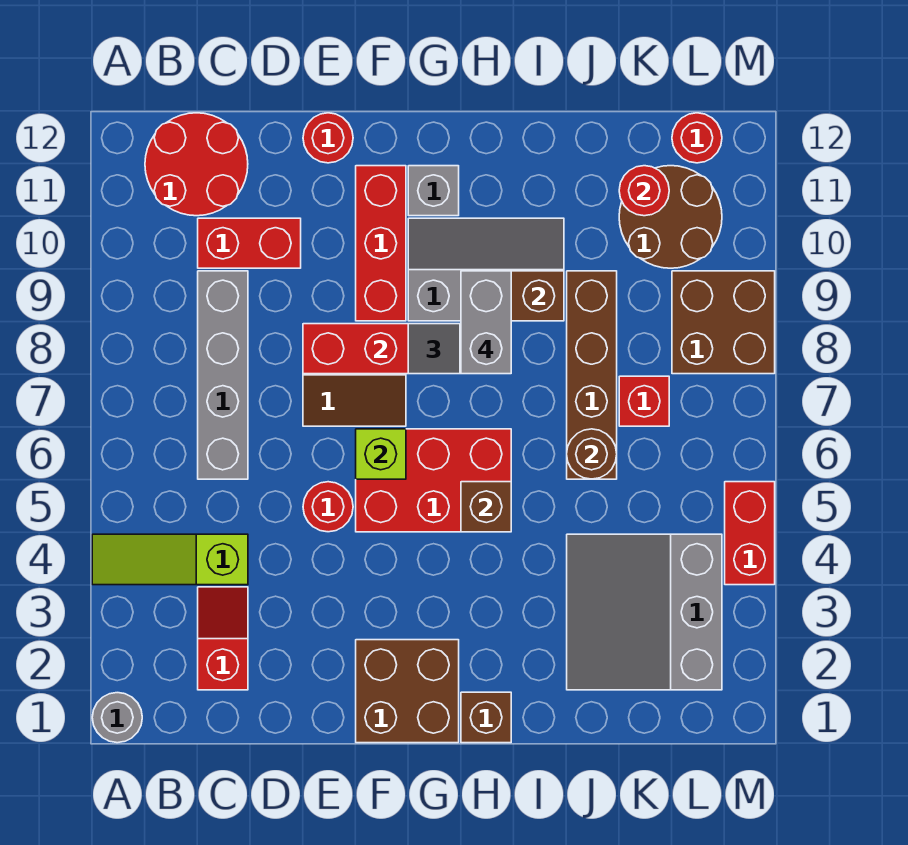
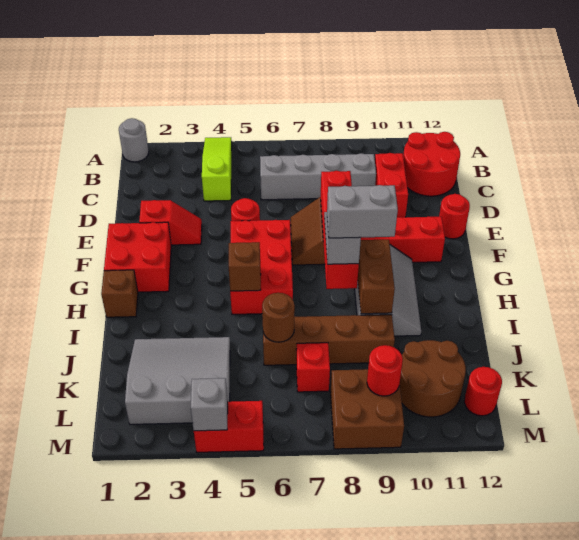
red slope C2:C3 level 1 top 2 -> red slope E2:E3 level 1 top 2
brown brick F1:G2 level 1 -> red brick F1:G2 level 1
lime brick F6 level 2 -> none
grey brick G11 level 1 -> grey brick M4 level 2
red round brick K11 level 2 -> red round brick L9 level 2

